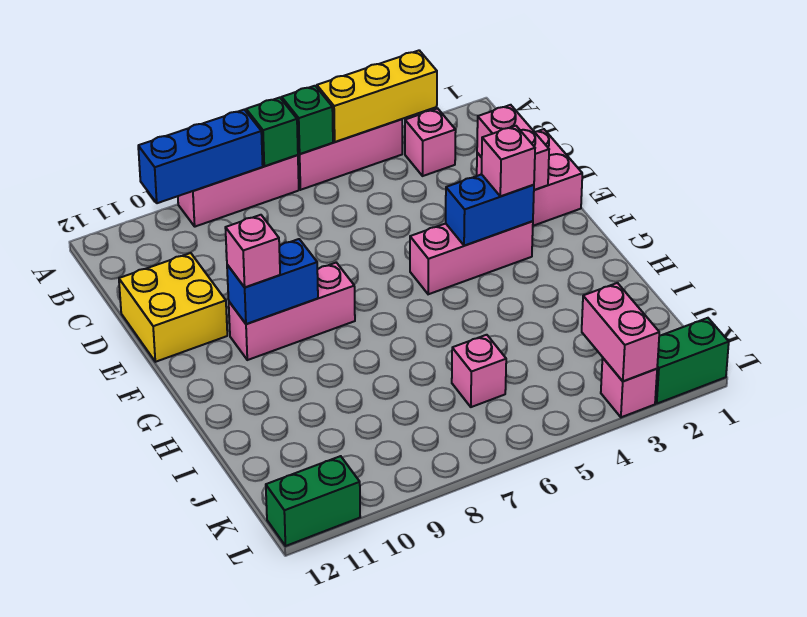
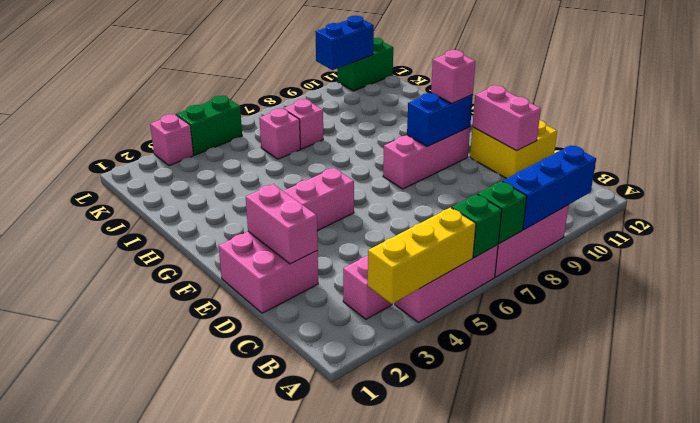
blue brick F3:F4 level 2 -> blue brick L10:L11 level 2
pink brick F3 level 3 -> pink brick J7 level 1
pink brick K3:L3 level 2 -> pink brick D11:E11 level 2
green brick L1:L2 level 1 -> green brick L4:L5 level 1

